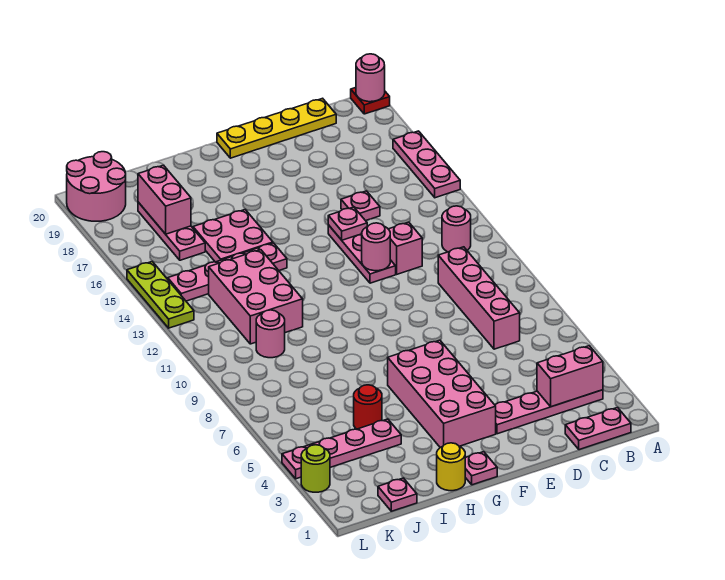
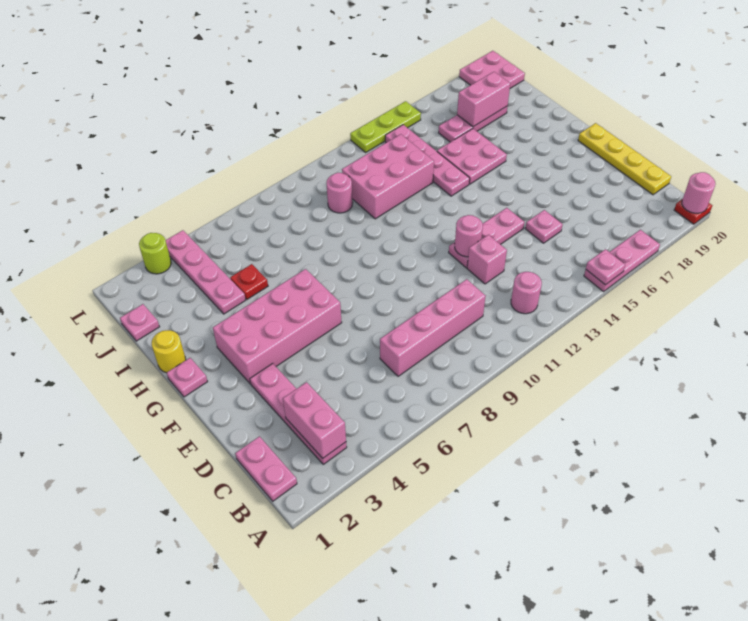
pink plate E14 level 2 -> pink plate A15 level 2
red round brick I5 level 1 -> red plate I5 level 1
pink round brick K19:L20 level 1 -> pink plate K19:L20 level 1

